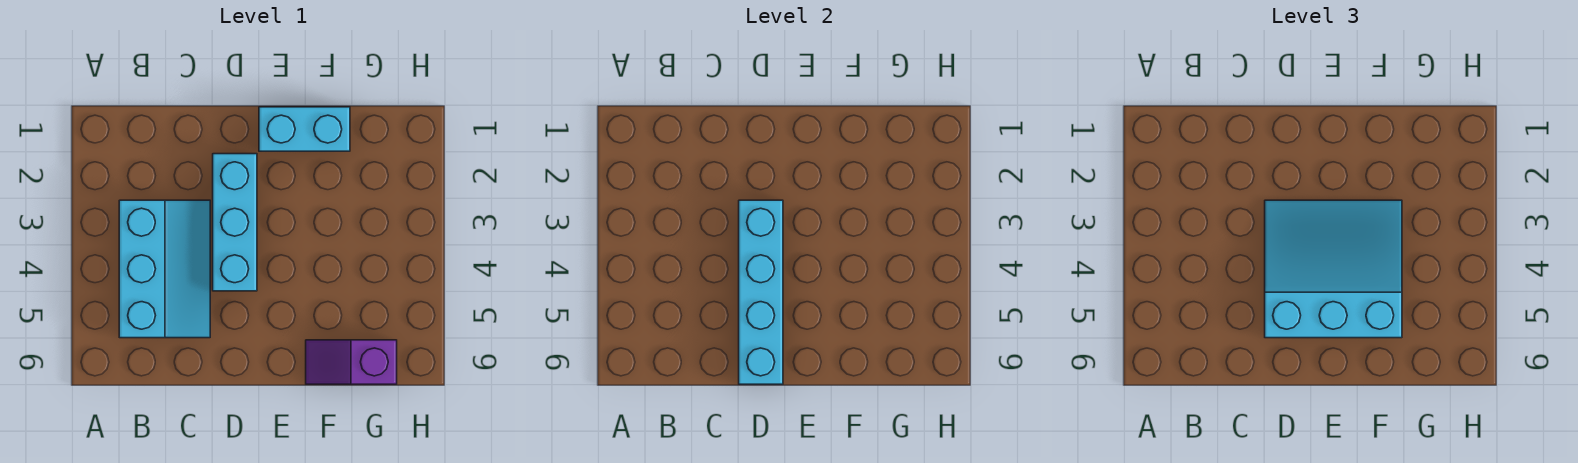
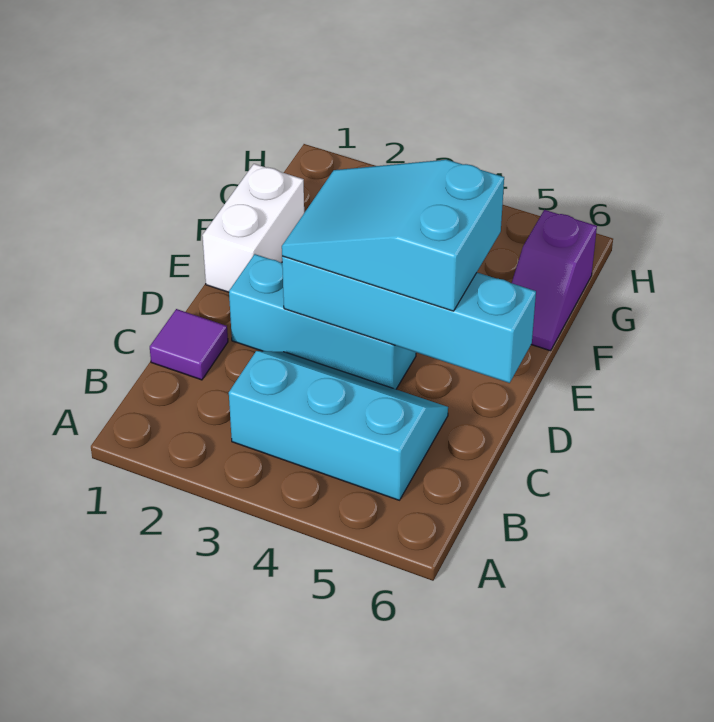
none -> purple tile C1 level 1
cyan slope D3:F5 level 3 top 5 -> cyan slope D3:E5 level 3 top 5
cyan brick E1:F1 level 1 -> white brick E1:F1 level 1

